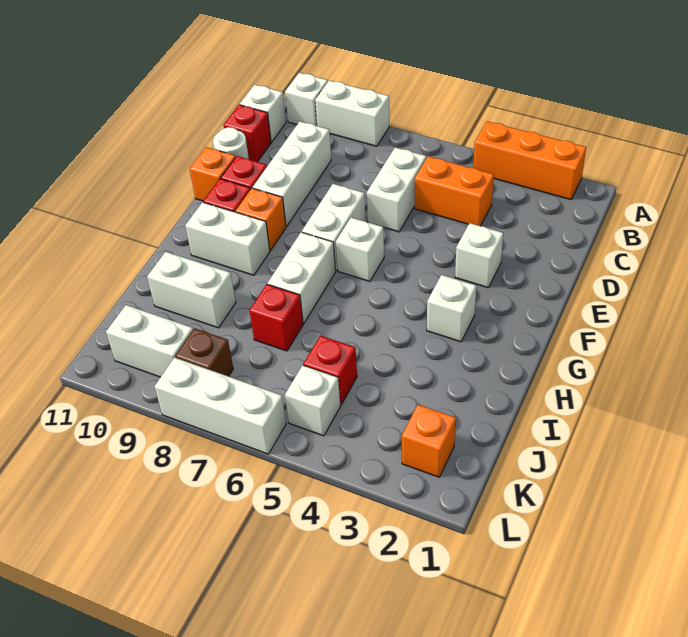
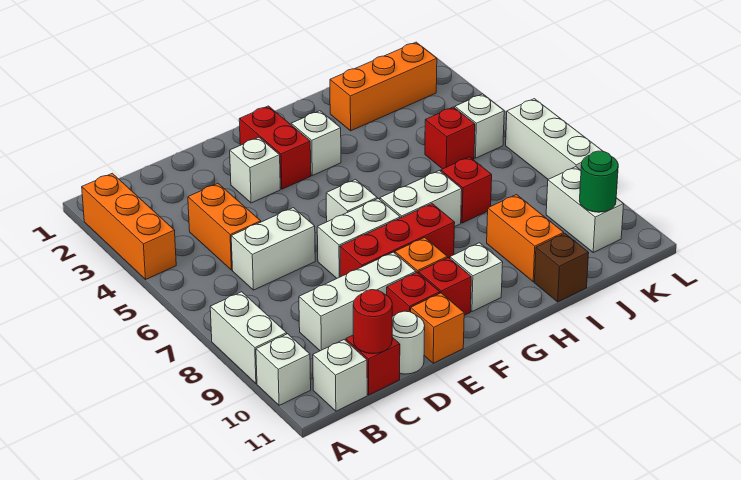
none -> red round brick C11 level 2
none -> red brick E8:G8 level 1
none -> red brick F2:F3 level 1
white brick G9:G10 level 1 -> white brick G10 level 1
white brick I9:I10 level 1 -> orange brick I9:I10 level 1
orange brick K2 level 1 -> orange brick I2:K2 level 1
brown brick K8 level 1 -> brown brick I11 level 1
none -> green round brick K10 level 2

